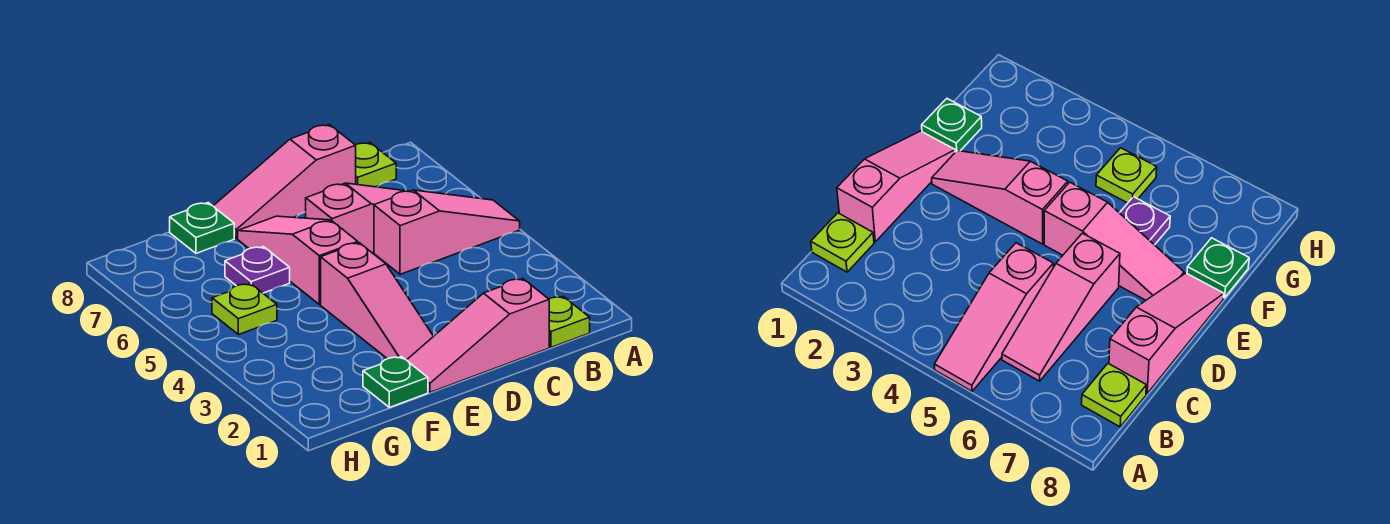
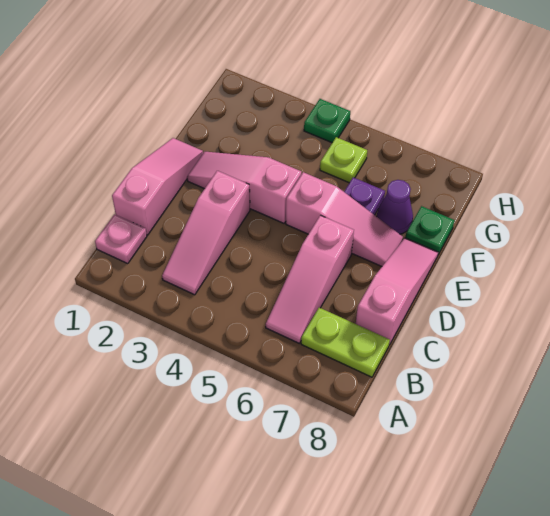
pink slope A5:C5 level 1 top C -> pink slope B3:D3 level 1 top D
lime plate B1 level 1 -> pink plate B1 level 1
lime plate B8 level 1 -> lime plate B7:B8 level 1
green plate F1 level 1 -> green plate H4 level 1
none -> purple cone F7 level 1

